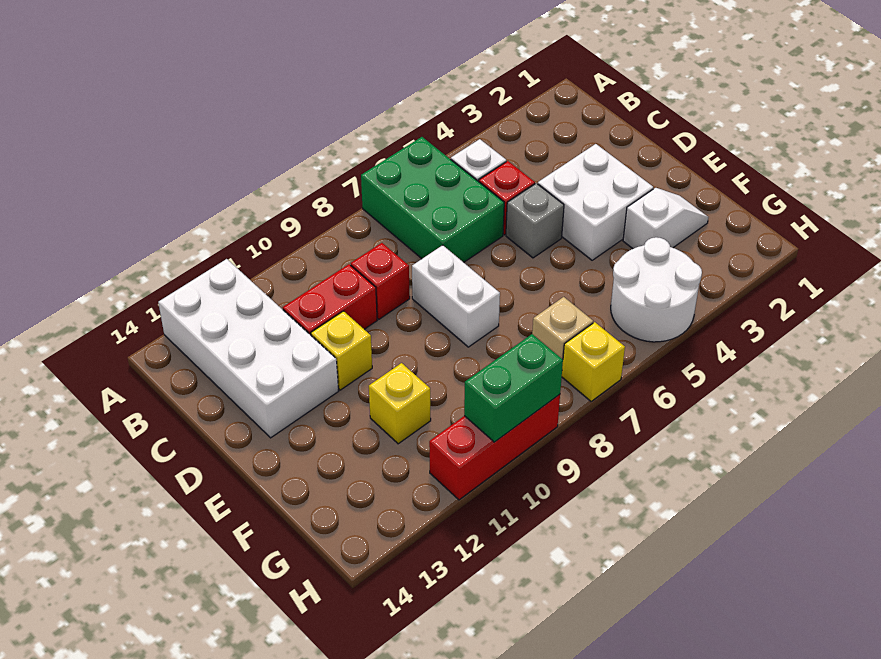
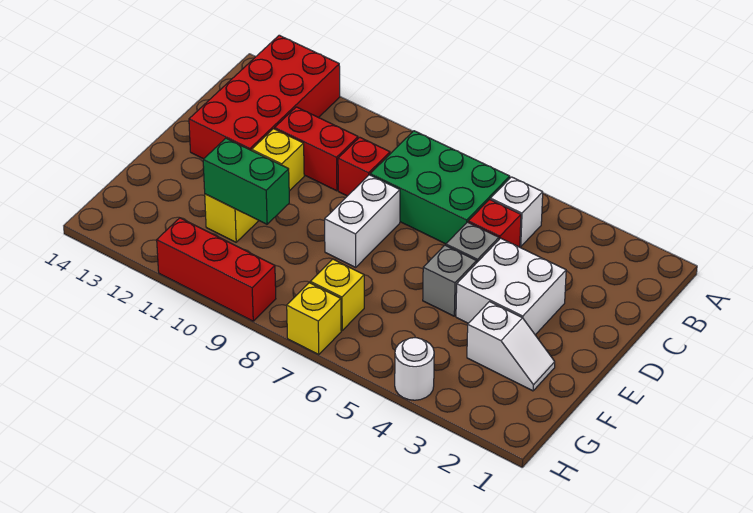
green brick A6:C7 level 1 -> green brick B6:C8 level 1
white brick A12:D13 level 1 -> red brick A12:D13 level 1
none -> grey brick E5 level 1
white round brick G4:H5 level 1 -> white round brick H4 level 1
tan brick G7 level 1 -> yellow brick G7 level 1
green brick H9:H10 level 2 -> green brick F10:F11 level 2

